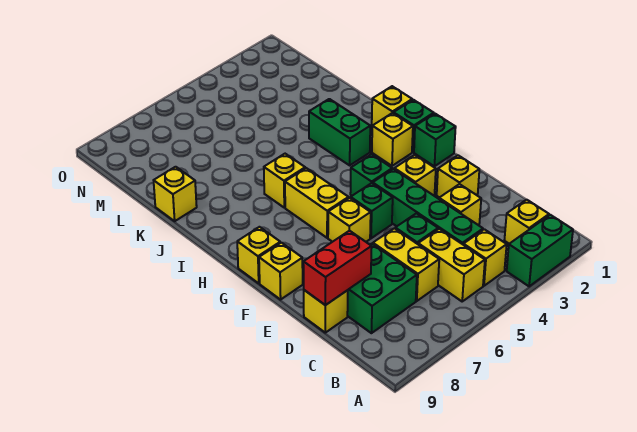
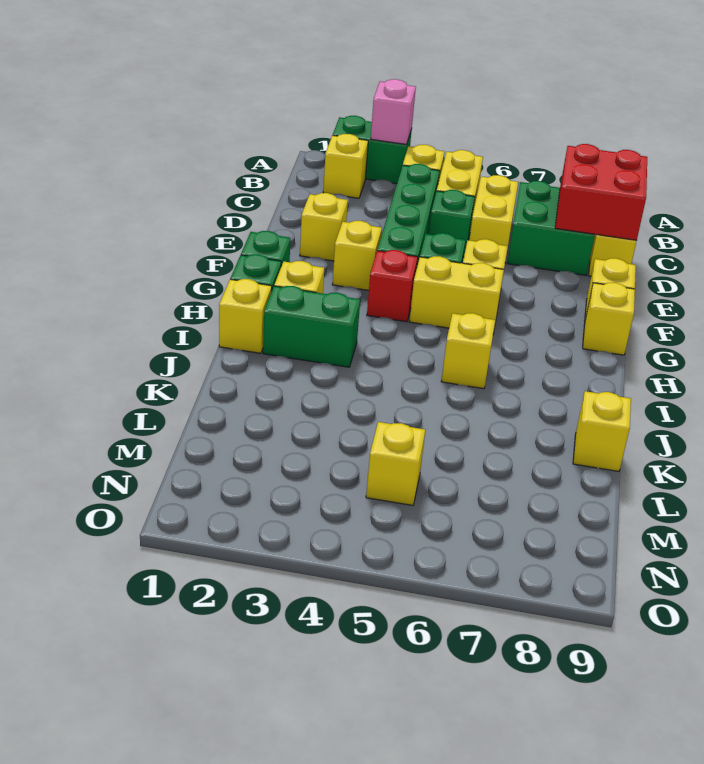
none -> pink brick A3 level 2
yellow brick D3 level 1 -> yellow brick M5 level 1
red brick D8:D9 level 2 -> red brick C8:D9 level 2
green brick G4 level 1 -> red brick G4 level 1
yellow brick G6:H6 level 1 -> yellow brick G5:G6 level 1
green brick I3:J3 level 1 -> green brick I2:I3 level 1

